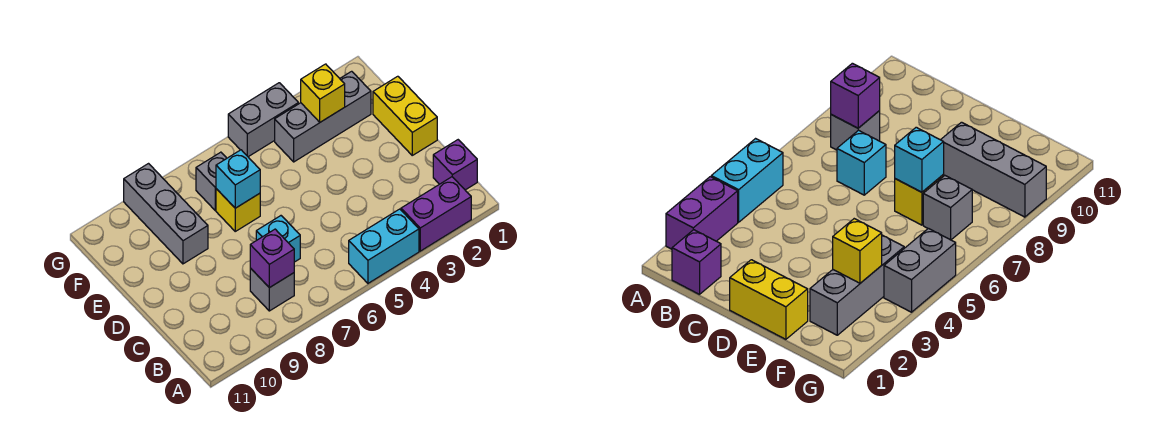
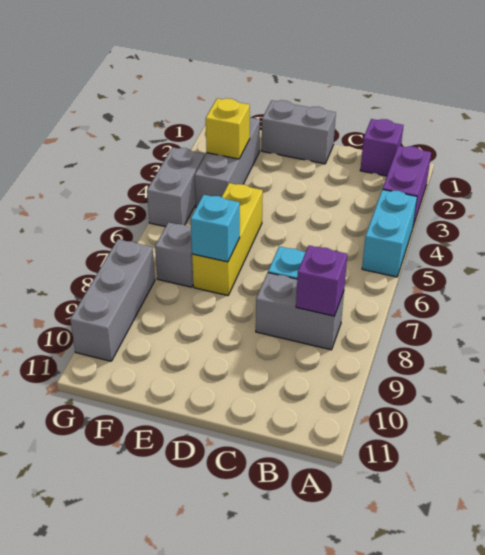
grey brick B8 level 1 -> grey brick B8:C8 level 1
yellow brick D1:E1 level 1 -> grey brick D1:E1 level 1
yellow brick E7 level 1 -> yellow brick E5:E7 level 1
grey brick E9:G9 level 1 -> grey brick G8:G10 level 1

